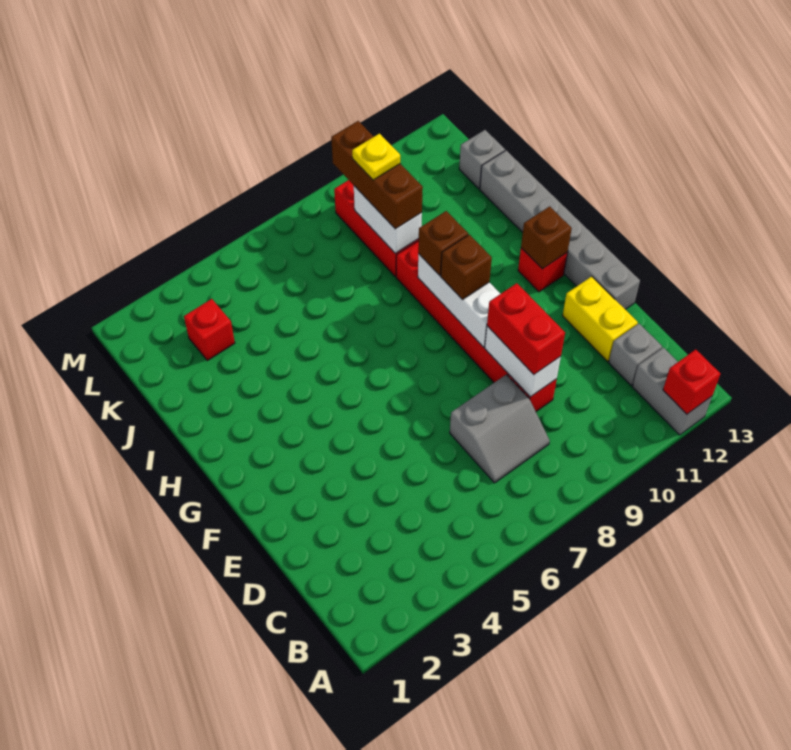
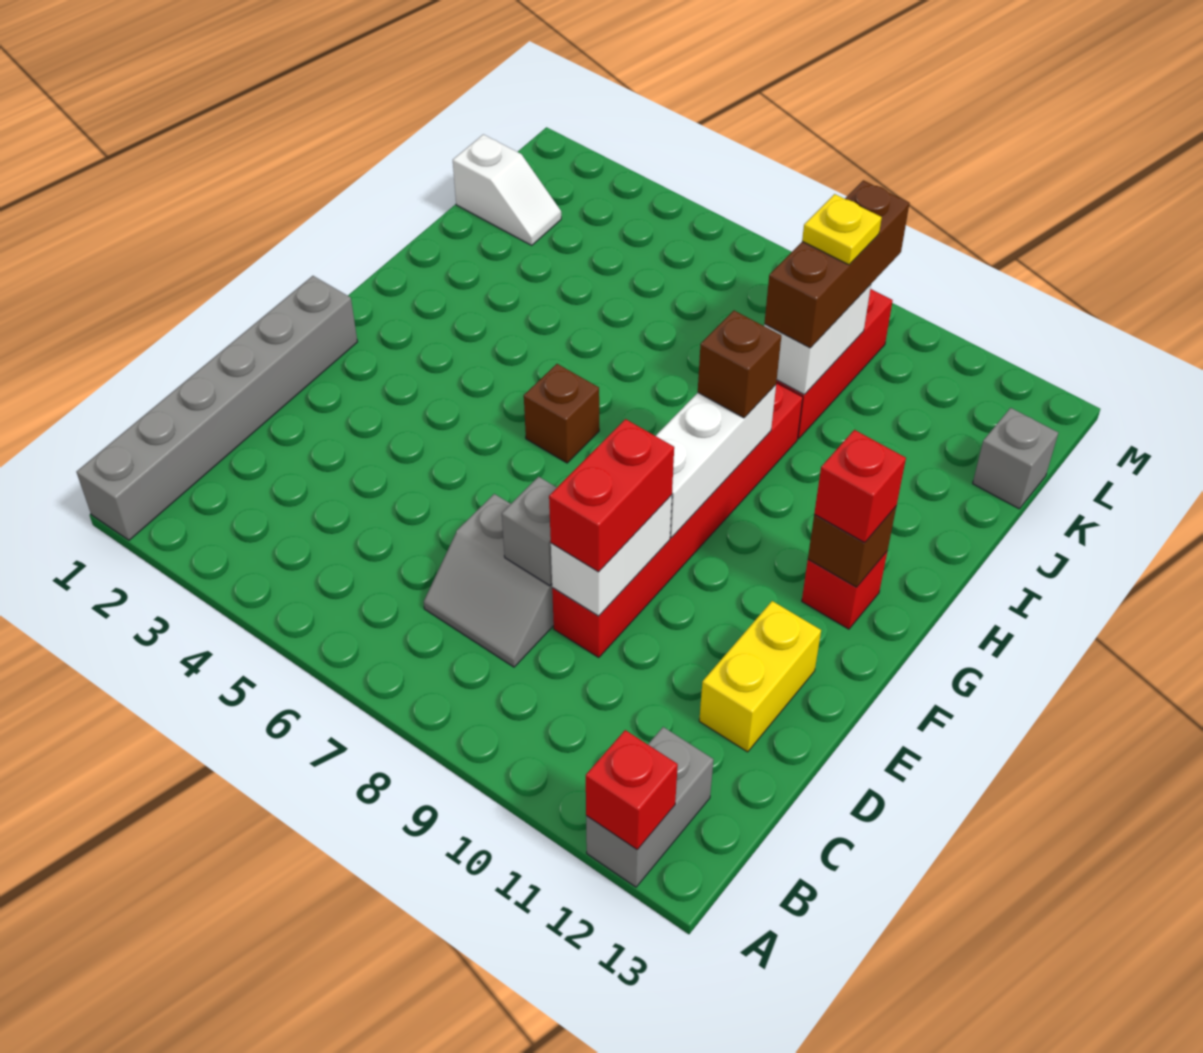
grey brick C12 level 1 -> grey brick D8 level 2
grey brick E13:J13 level 1 -> grey brick A1:F1 level 1
brown brick G9 level 3 -> brown brick G6 level 1
none -> white slope K1:K2 level 1 top 1
red brick K3 level 1 -> red brick G12 level 3

